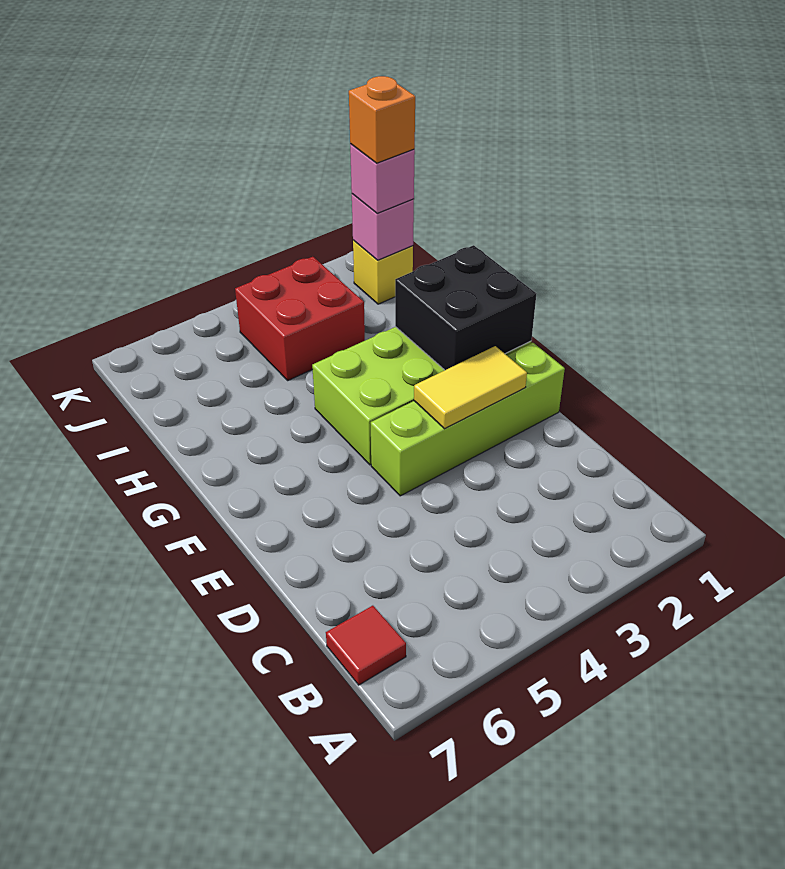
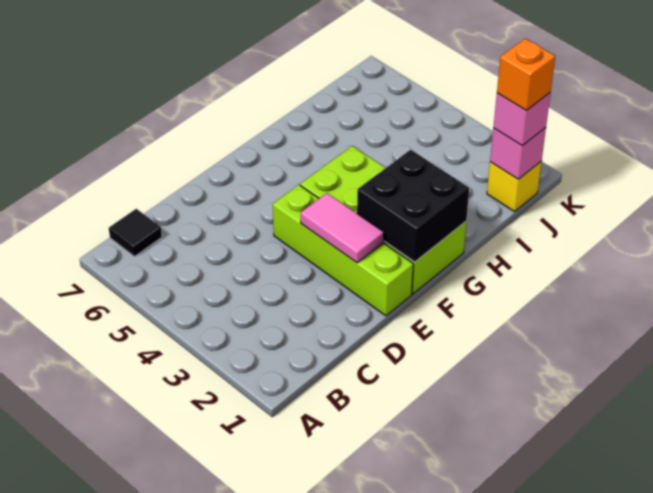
red tile B7 level 1 -> black tile B7 level 1
yellow tile E2:E3 level 2 -> pink tile E2:E3 level 2
red brick I3:J4 level 1 -> none

